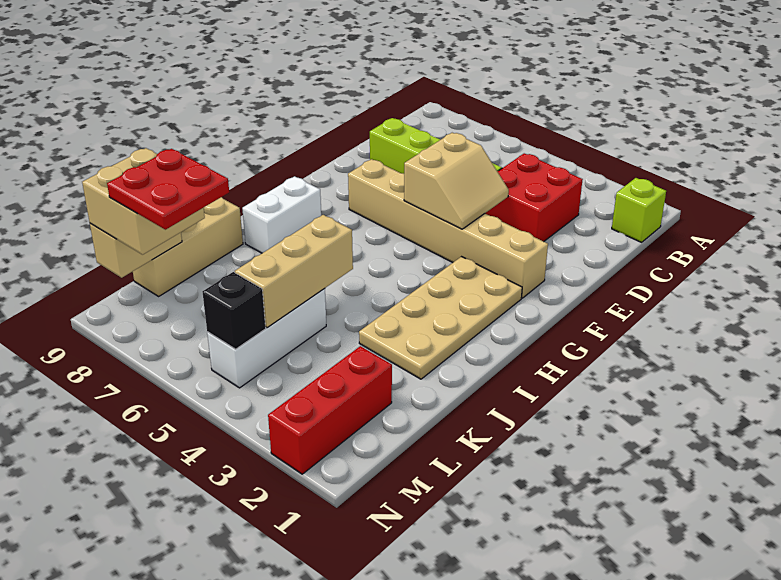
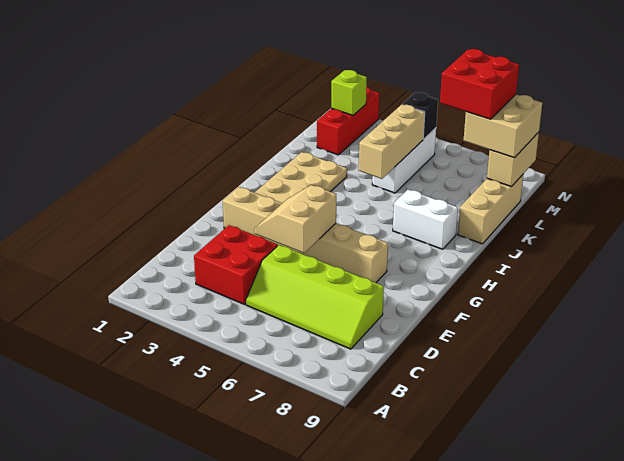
lime brick B1 level 1 -> lime brick M2 level 2
white brick H8:I8 level 1 -> white brick I7:I8 level 1
red plate L7:M8 level 4 -> red brick L7:M8 level 4

